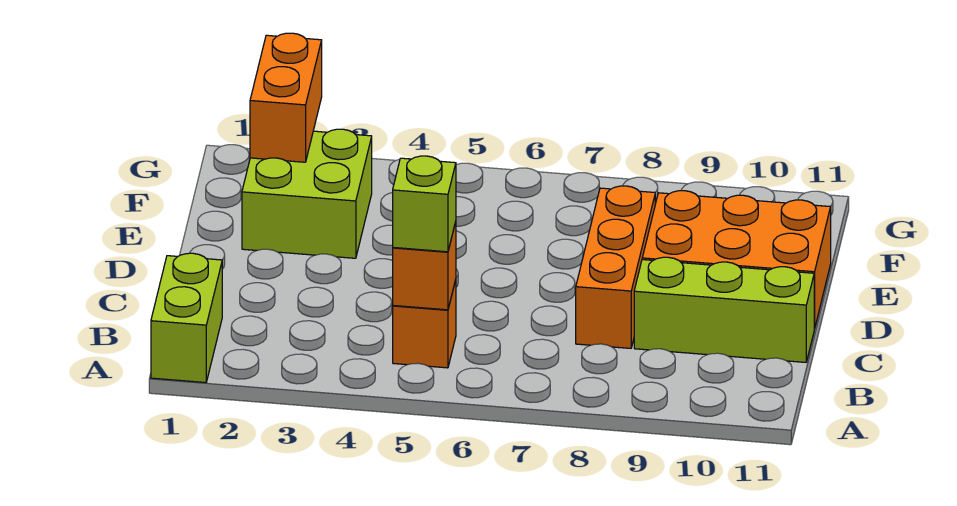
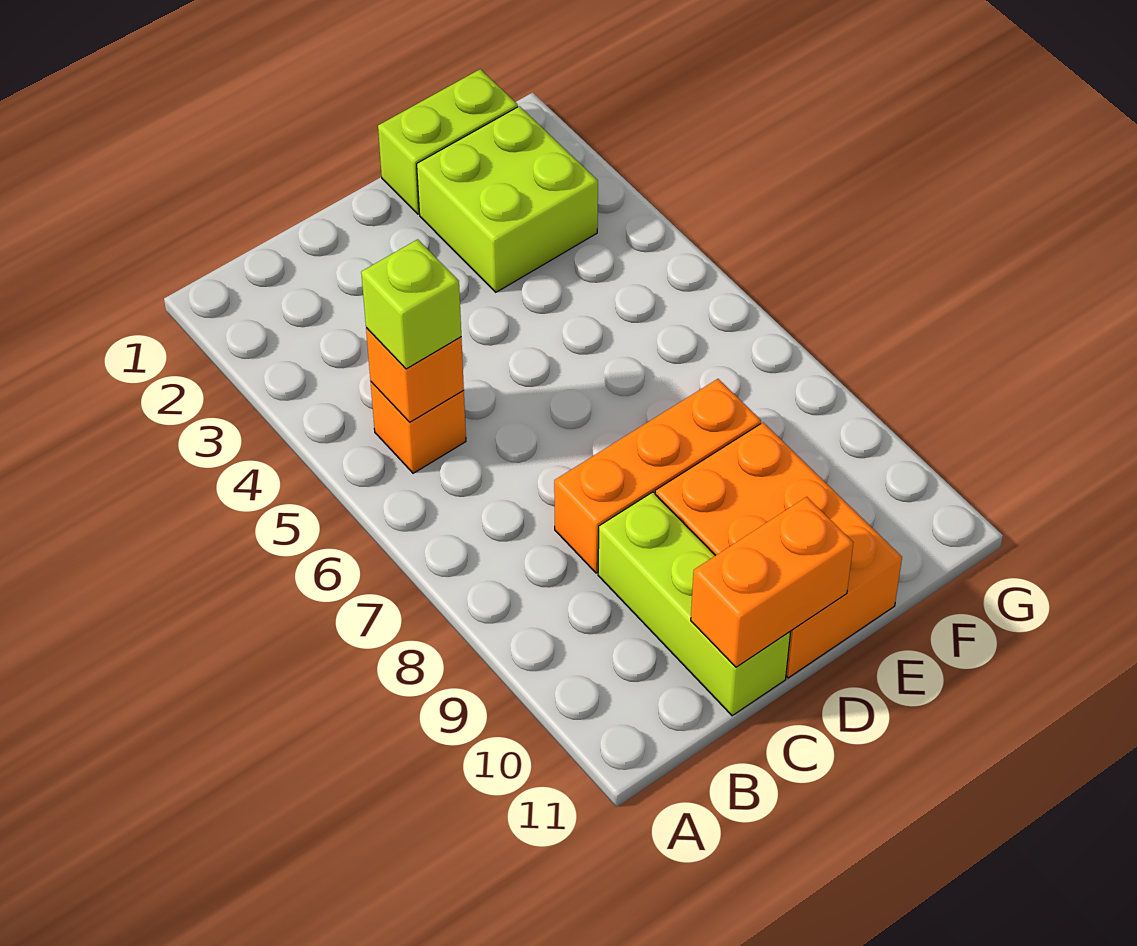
lime brick A1:B1 level 1 -> lime brick E1:F1 level 1
orange brick F2:G2 level 2 -> orange brick C11:D11 level 2

